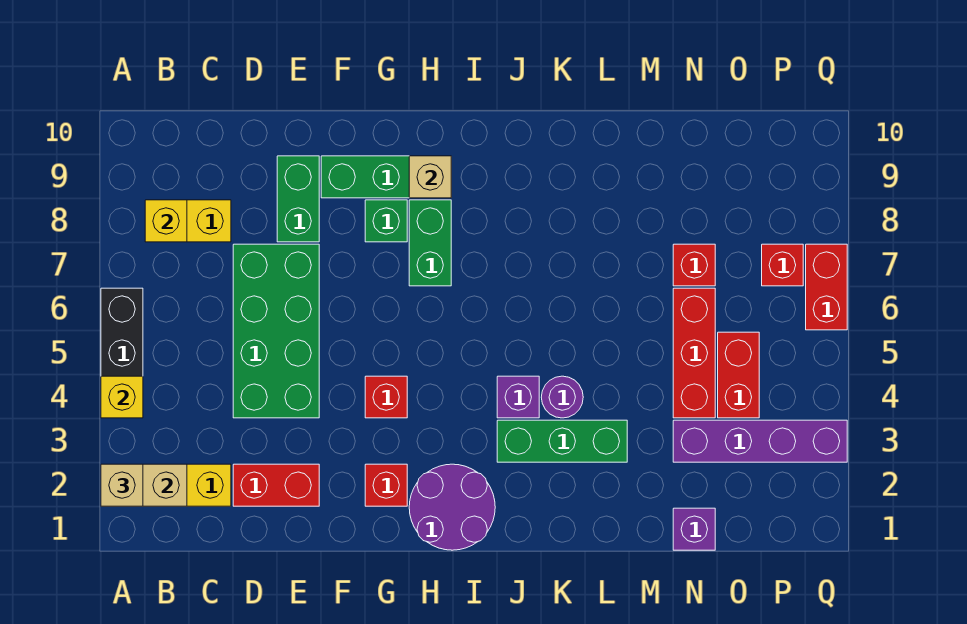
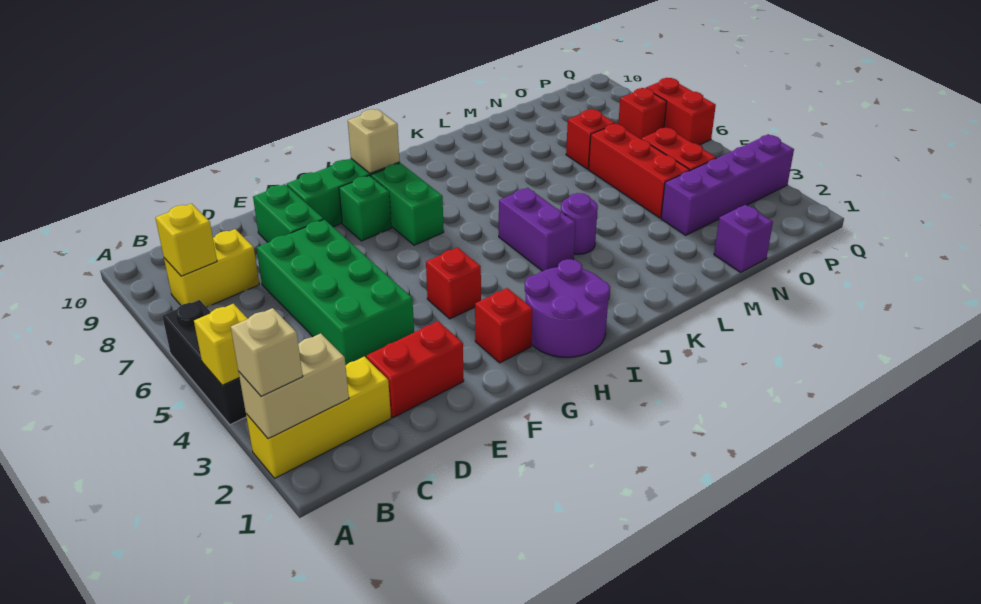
green brick J3:L3 level 1 -> none
purple brick J4 level 1 -> purple brick J4:J5 level 1

